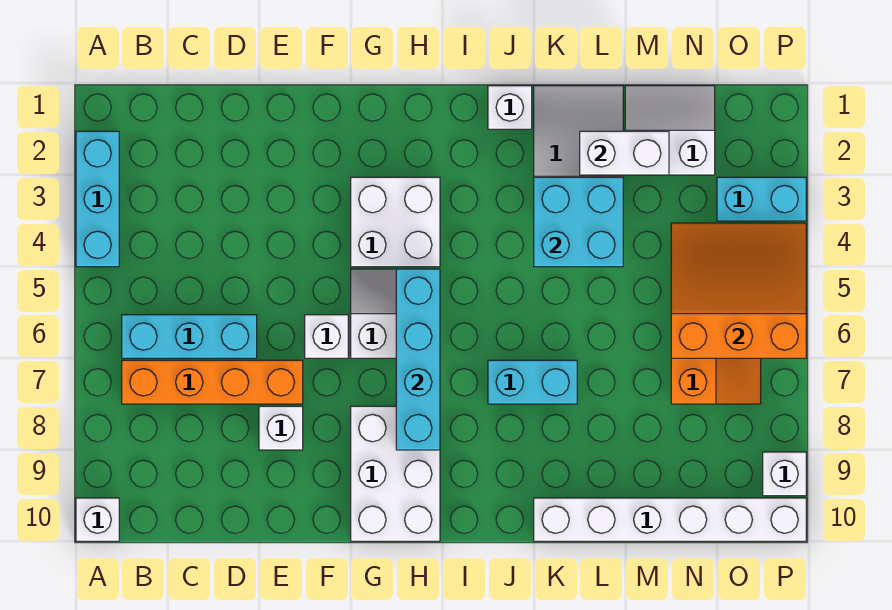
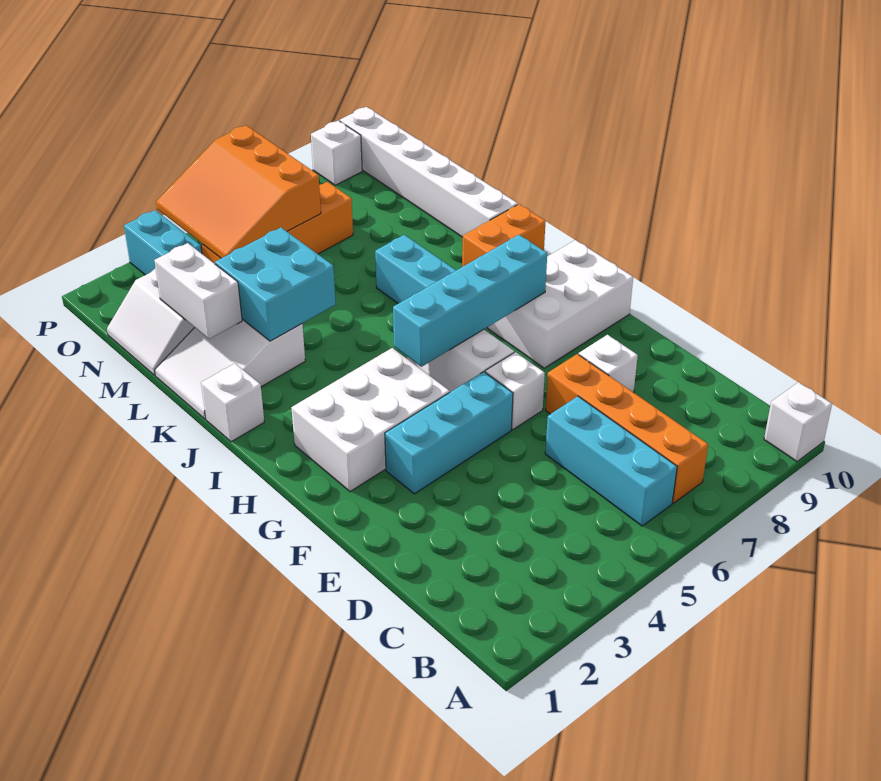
cyan brick A2:A4 level 1 -> cyan brick F3:F5 level 1
white brick G3:H4 level 1 -> white brick G2:H4 level 1
none -> orange brick J9:J10 level 1

